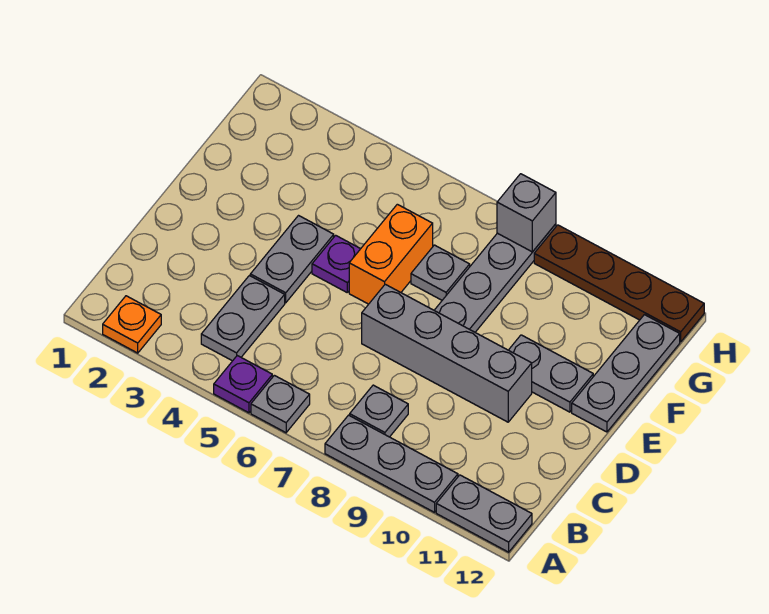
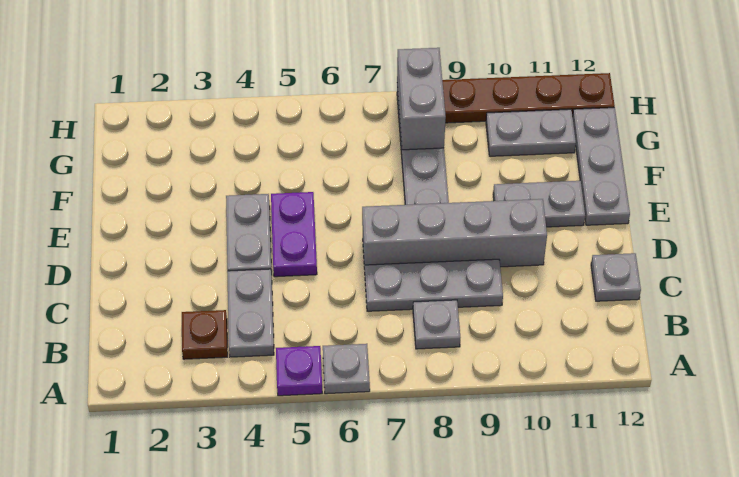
orange plate A2 level 1 -> none
grey plate A8:A10 level 1 -> grey plate C7:C9 level 1
grey plate A11:A12 level 1 -> grey plate G10:G11 level 1
none -> brown plate B3 level 1
purple plate E5 level 1 -> purple plate D5:E5 level 1
orange brick E6:F6 level 1 -> none
grey plate F7 level 1 -> grey plate C12 level 1
grey brick H8 level 2 -> grey brick G8:H8 level 2

